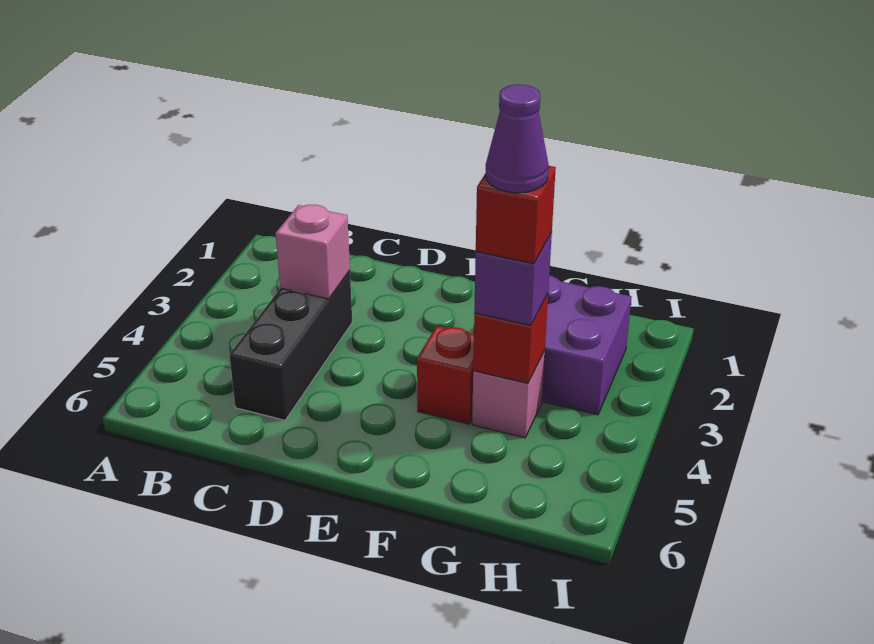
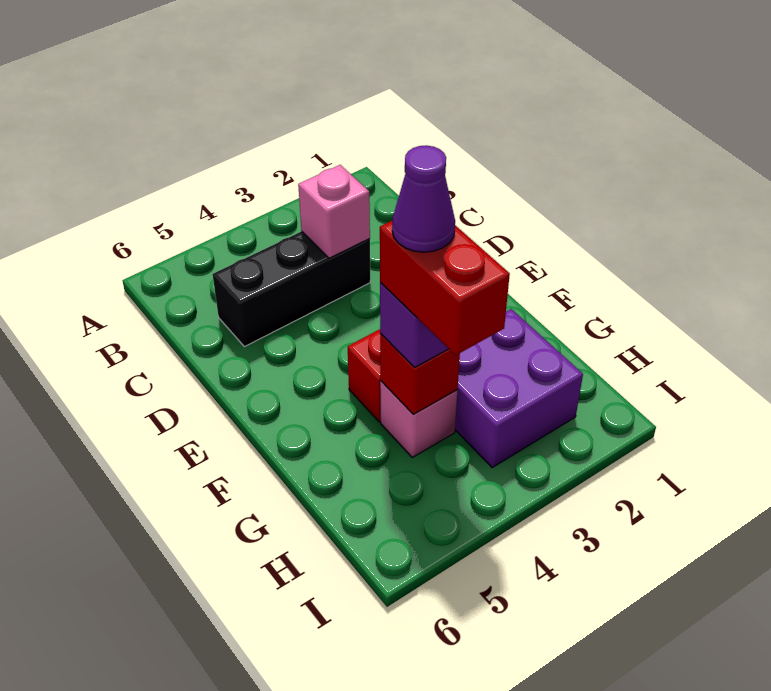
red brick G4 level 4 -> red brick G4:H4 level 4

